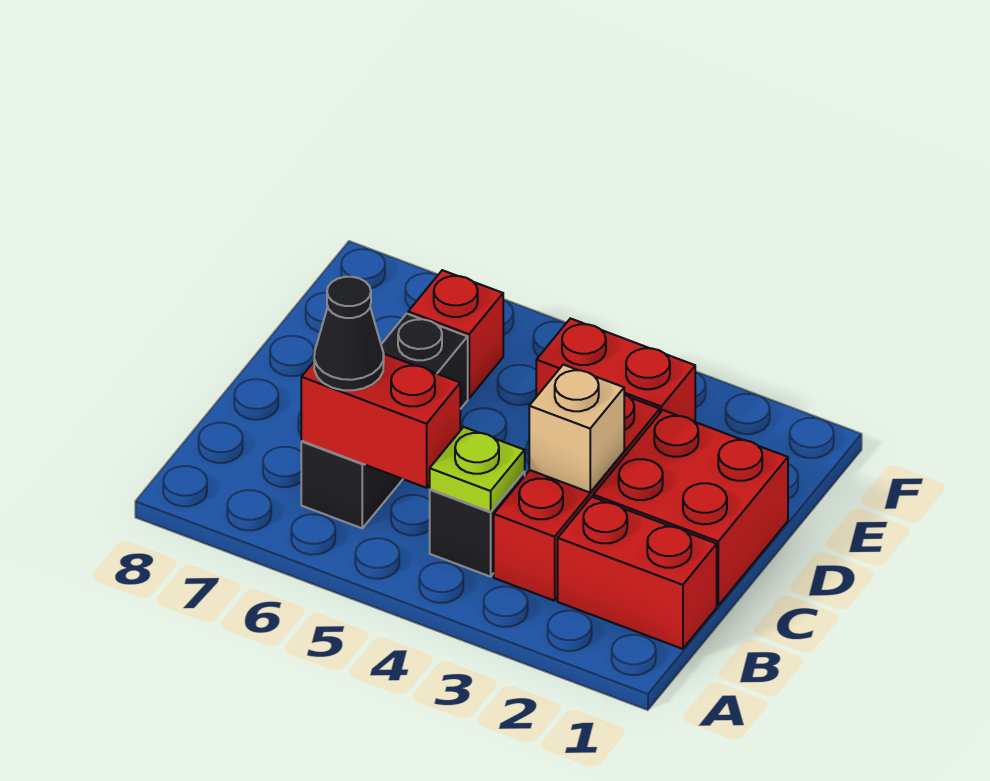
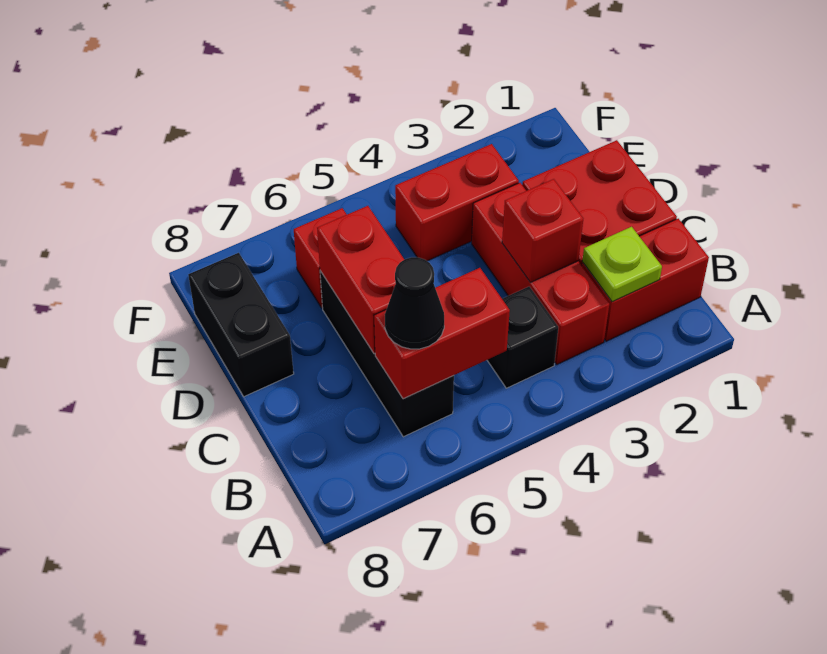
lime plate B4 level 2 -> lime plate B2 level 2
tan brick C3 level 2 -> red brick C3 level 2
none -> red brick C6:D6 level 2
none -> black brick D8:E8 level 1

